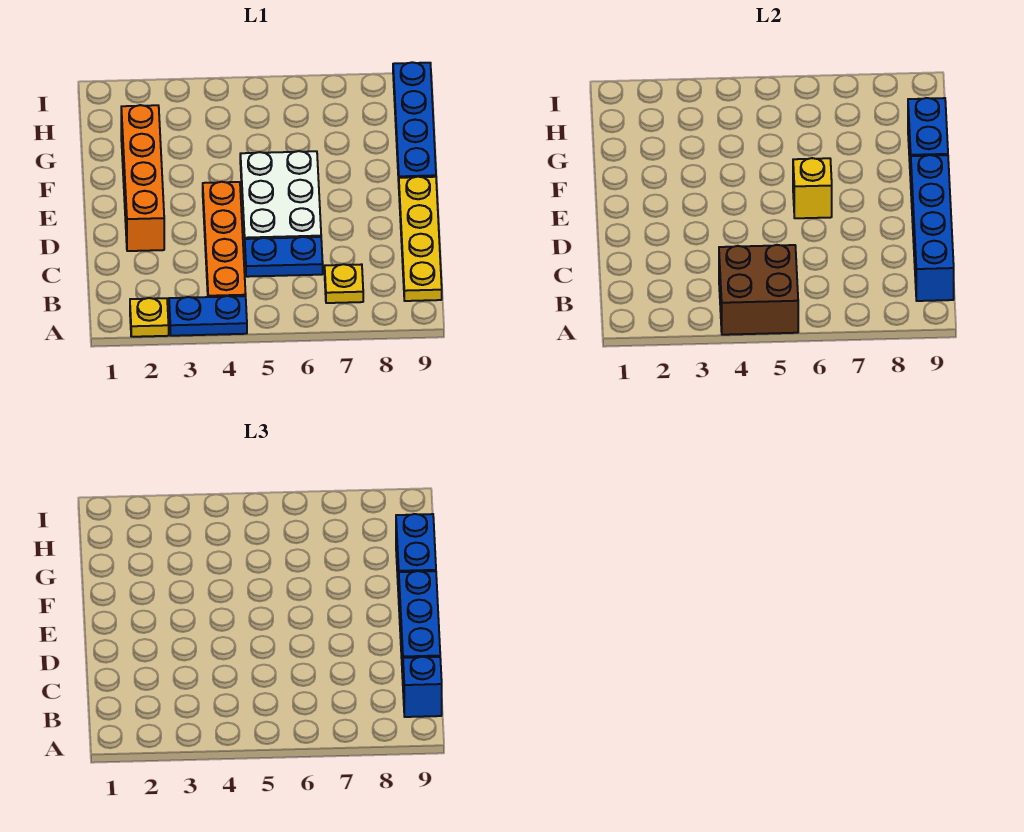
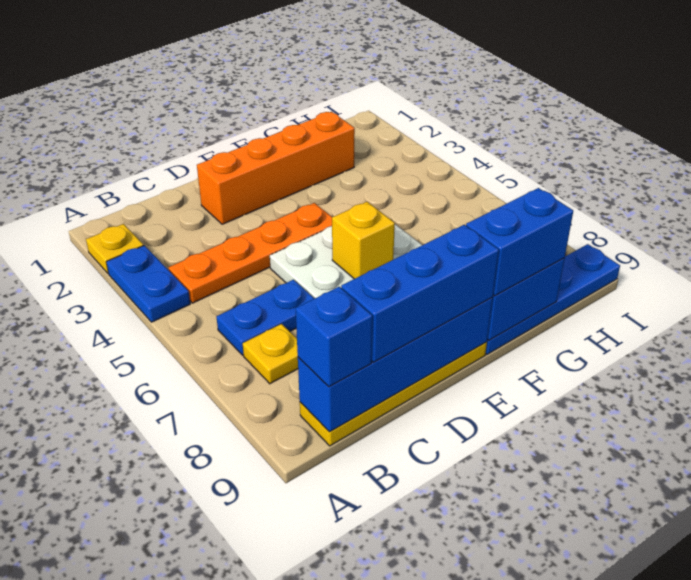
brown brick A4:B5 level 2 -> none
blue plate C5:C6 level 1 -> blue plate B6:C6 level 1

